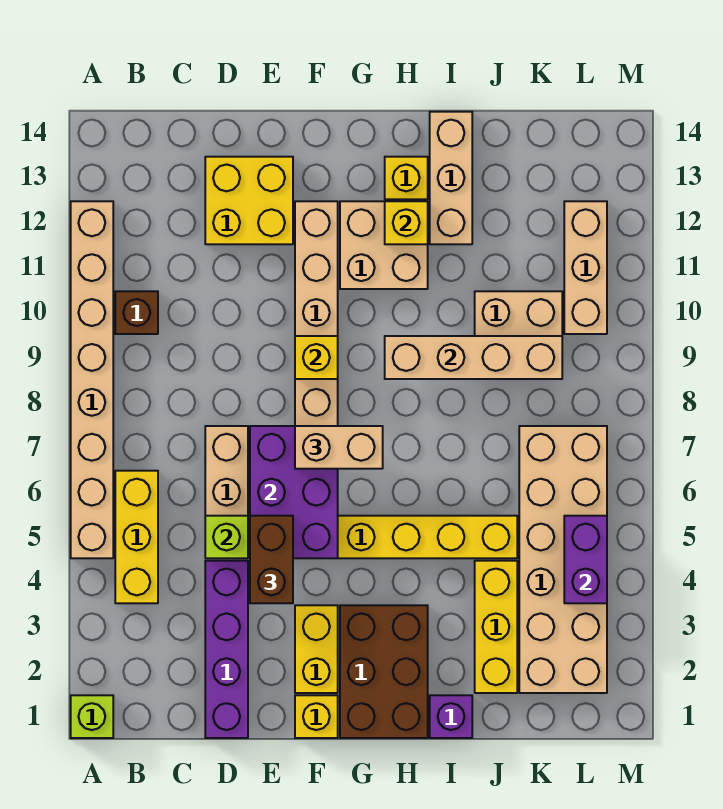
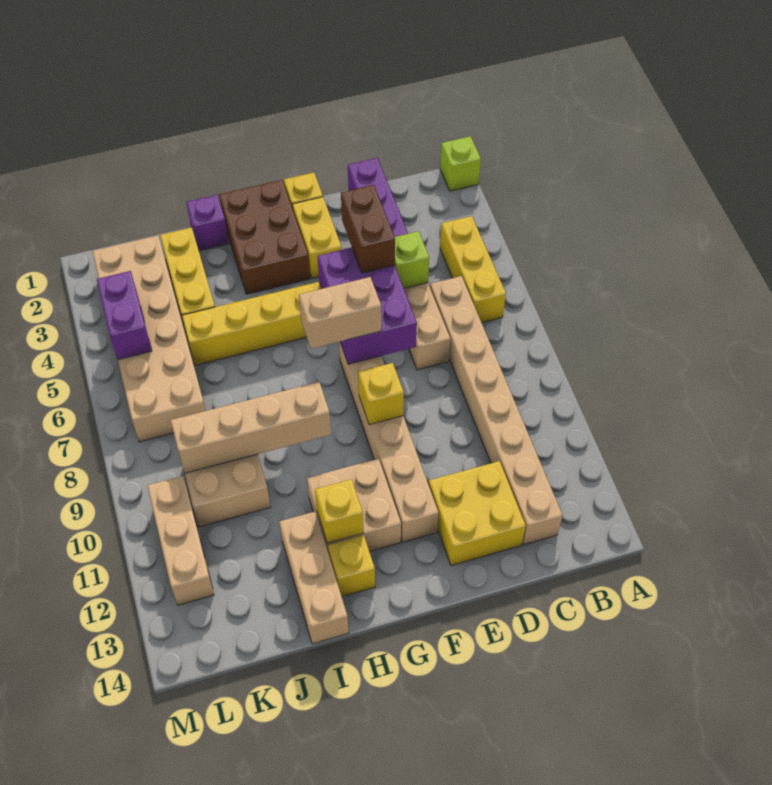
tan brick A5:A12 level 1 -> tan brick C6:C13 level 1
brown brick B10 level 1 -> none

